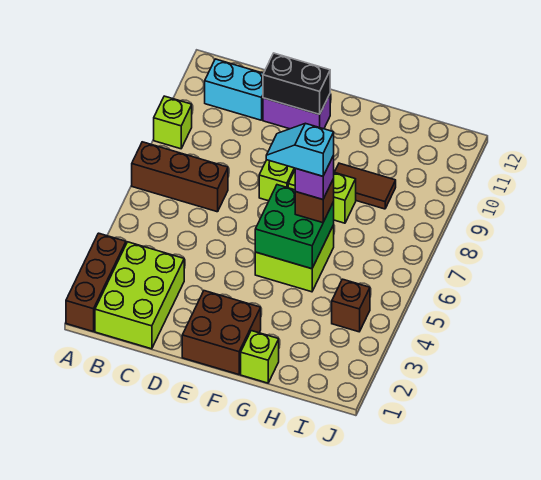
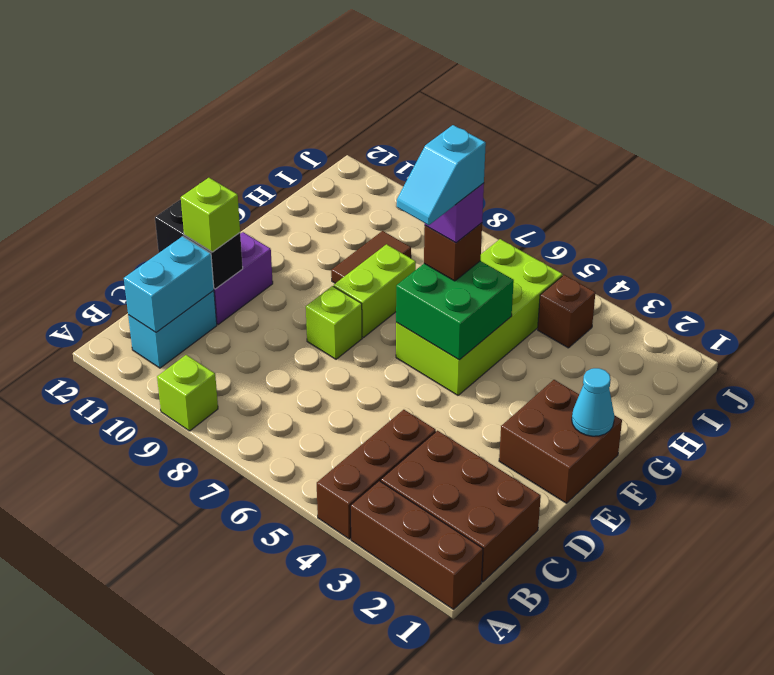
brown brick A7:C7 level 1 -> brown brick A4:C4 level 1
lime brick B1:C3 level 1 -> brown brick B1:C3 level 1
none -> cyan brick B11:C11 level 2
black brick D11:E11 level 2 -> black brick D11:D12 level 2
none -> cyan cone F1 level 2
lime brick F5:G6 level 1 -> lime brick F5:I6 level 1
lime brick G1 level 1 -> lime brick D11 level 3

